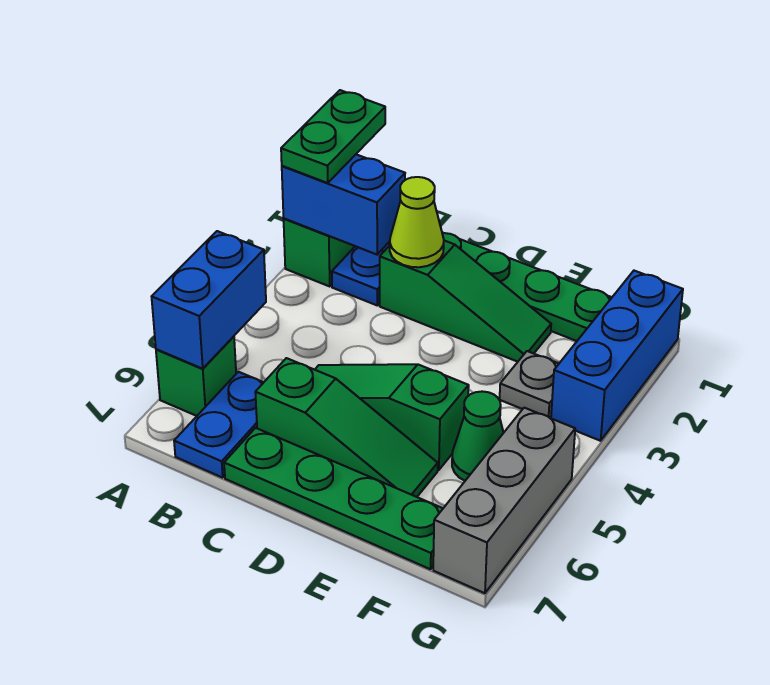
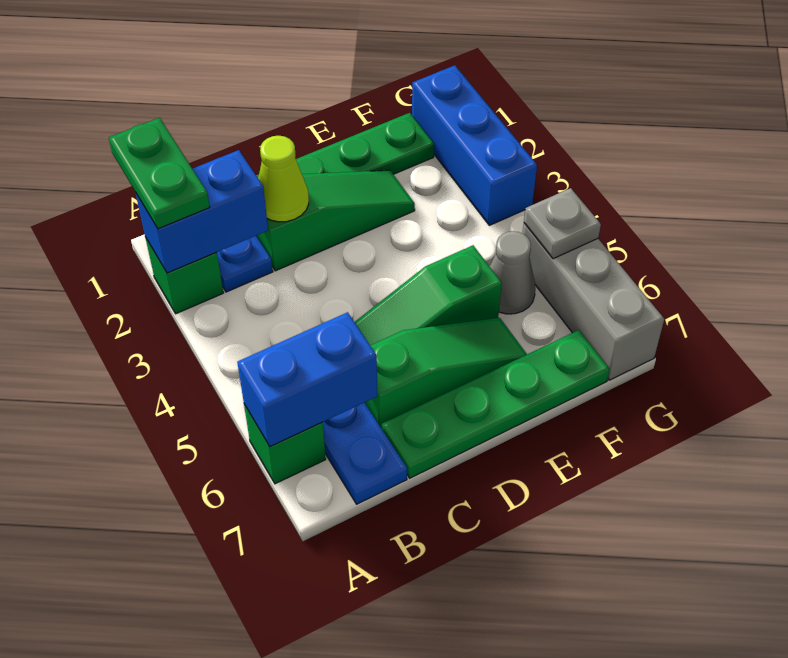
blue brick A5:A6 level 2 -> blue brick A6:B6 level 2
grey plate F3 level 1 -> grey plate G5 level 2
green cone F5 level 1 -> grey cone F5 level 1

